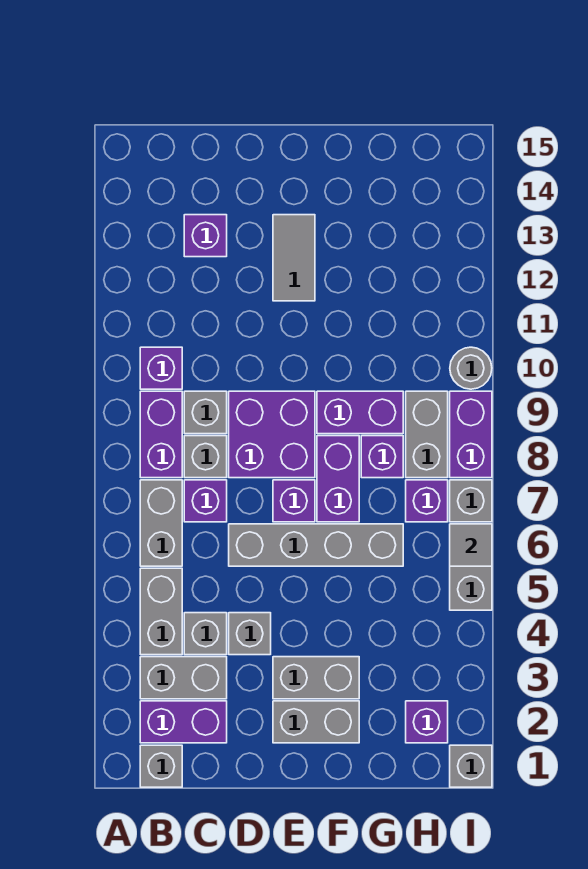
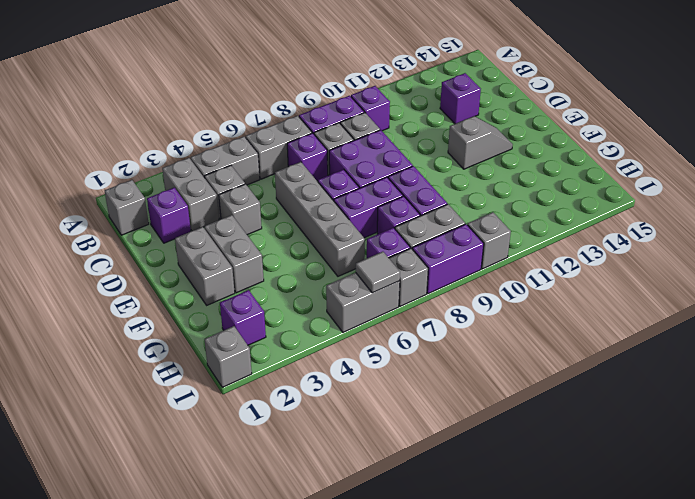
purple brick B2:C2 level 1 -> purple brick C2 level 1
grey tile E12:E13 level 1 -> grey slope E12:E13 level 1 top 12
grey round brick I10 level 1 -> grey brick I10 level 1

